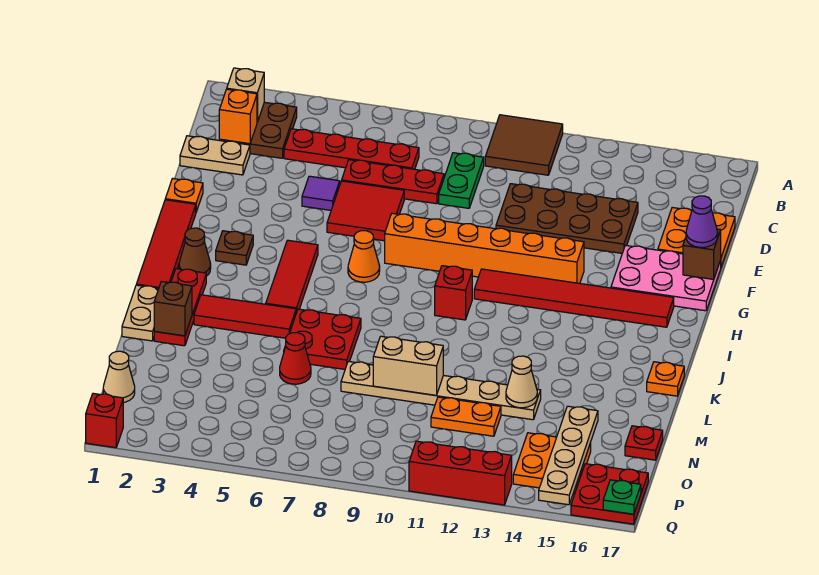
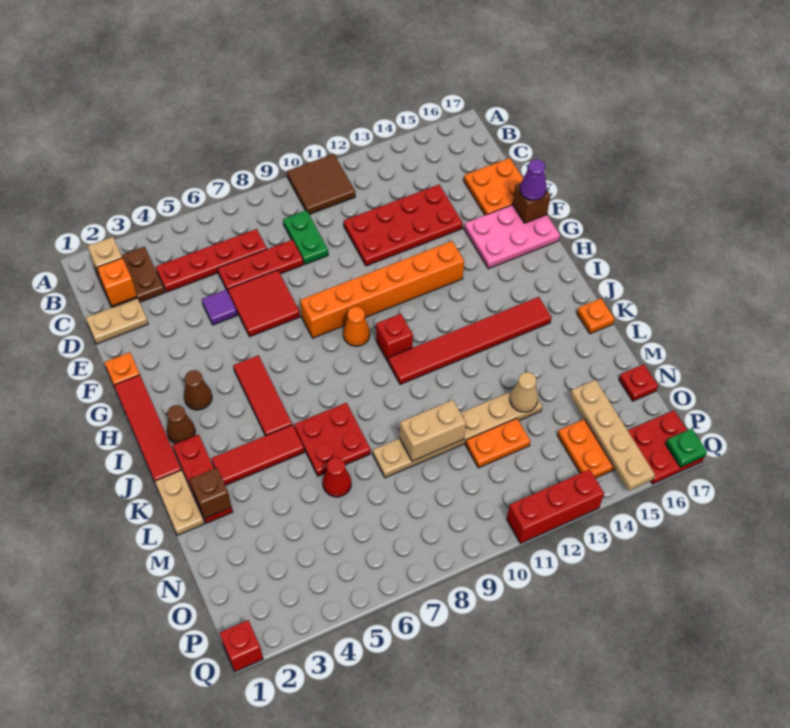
brown plate D11:E14 level 1 -> red plate D11:E14 level 1
brown plate H3 level 1 -> brown cone H3 level 1
orange cone H7 level 1 -> orange cone H9 level 1
red tile H11:H16 level 1 -> red tile J10:J15 level 1
tan cone O1 level 1 -> none

